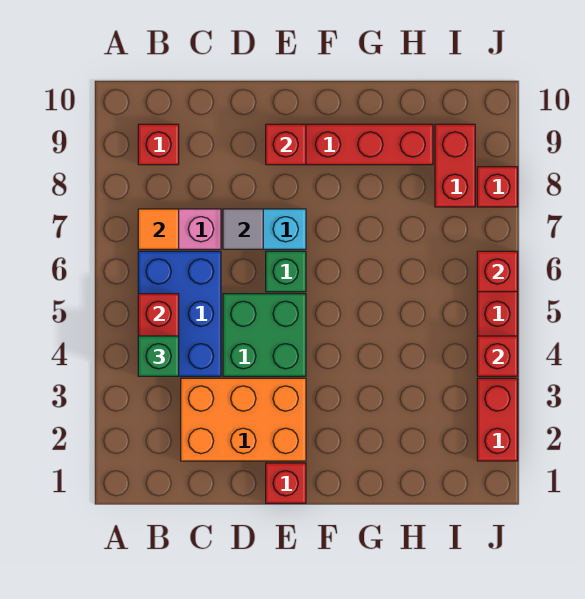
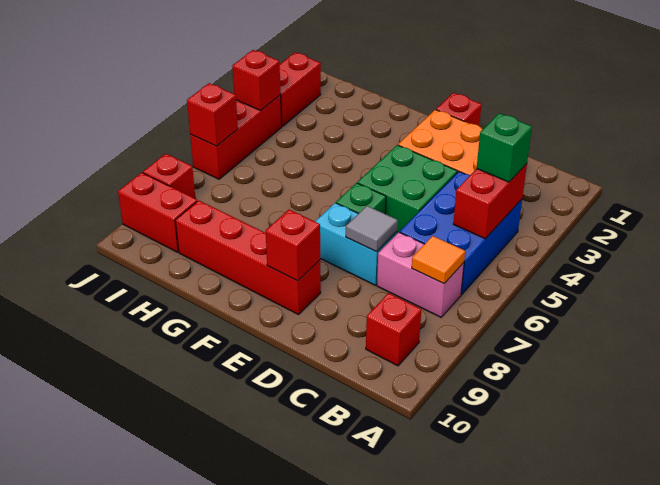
red brick I8:I9 level 1 -> red brick I9:J9 level 1

